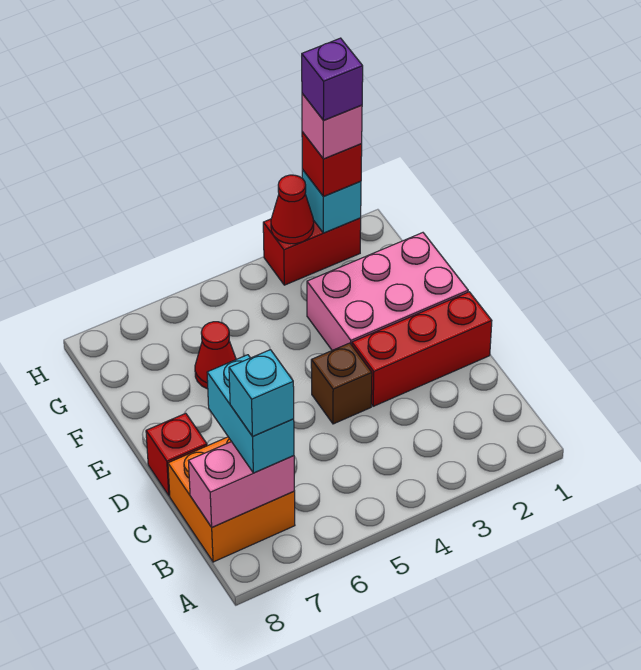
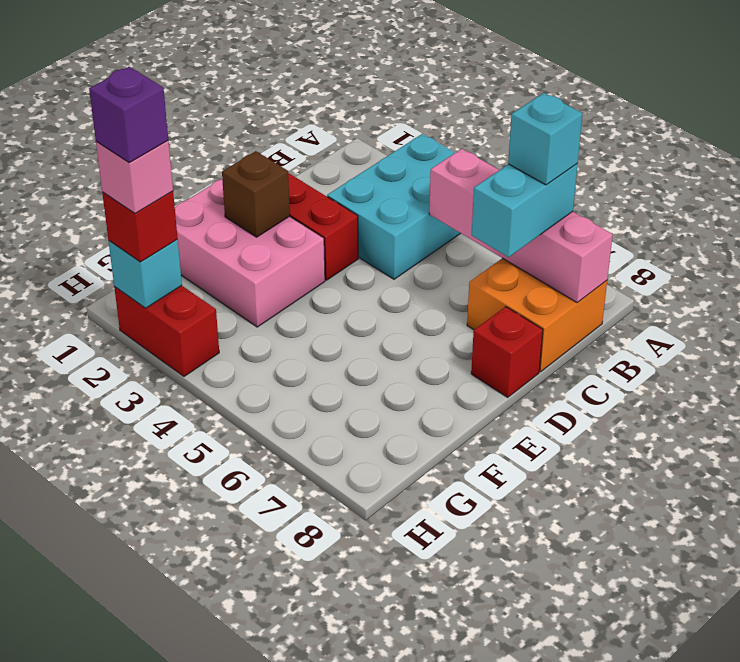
none -> cyan brick A3:C4 level 1
pink brick B7:B8 level 2 -> pink brick B5:B8 level 2
brown brick D4 level 1 -> brown brick E2 level 2
red cone F6 level 1 -> none
red cone H3 level 2 -> none

